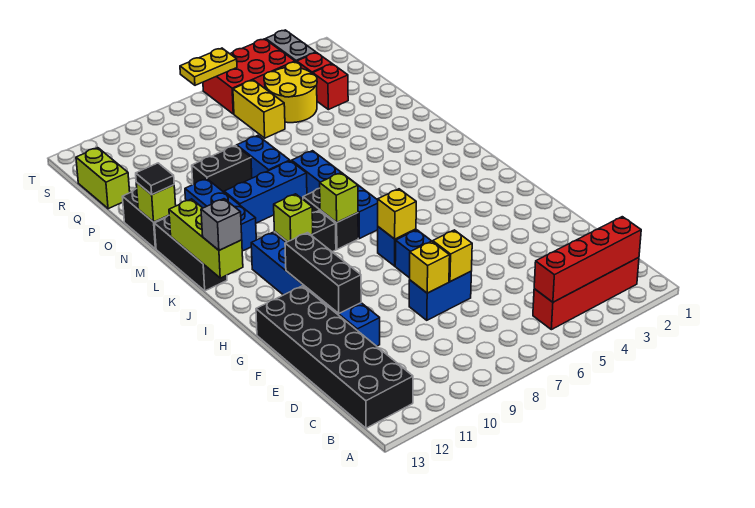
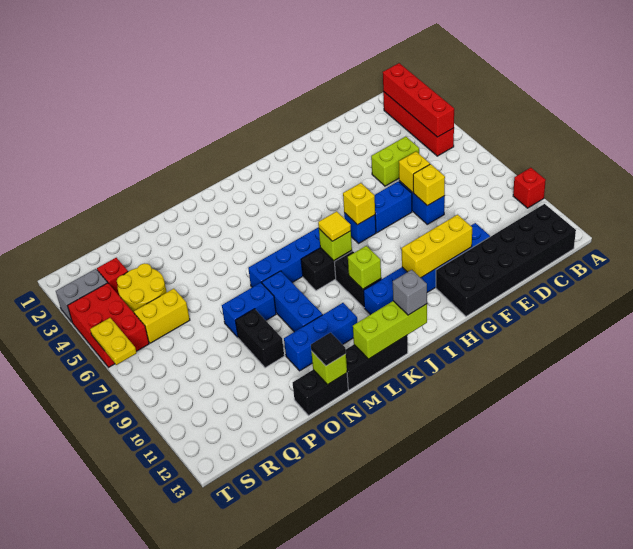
black brick F11:H11 level 2 -> yellow brick F11:H11 level 2
none -> yellow tile J8 level 3
red brick Q3 level 1 -> red brick A10 level 1
lime brick Q13:R13 level 1 -> lime brick D5:E5 level 1

